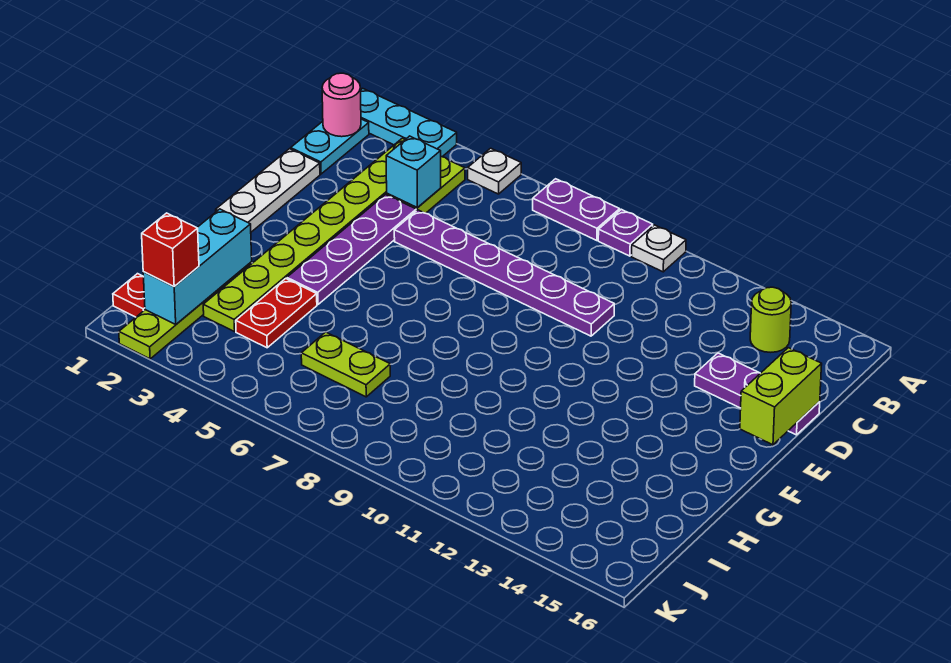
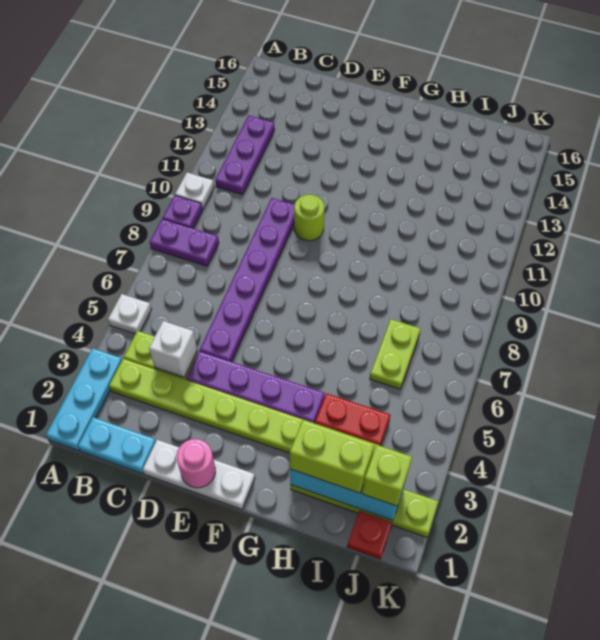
purple plate A7:A8 level 1 -> purple plate A8:B8 level 1
pink round brick B1 level 2 -> pink round brick E1 level 2
lime round brick B14 level 1 -> lime round brick E10 level 1
cyan brick C4 level 2 -> white brick C4 level 2
purple plate D14:D16 level 1 -> purple plate B11:B13 level 1
lime brick D16:E16 level 2 -> lime brick H2:I2 level 3
red brick J2 level 3 -> lime brick J2 level 3

